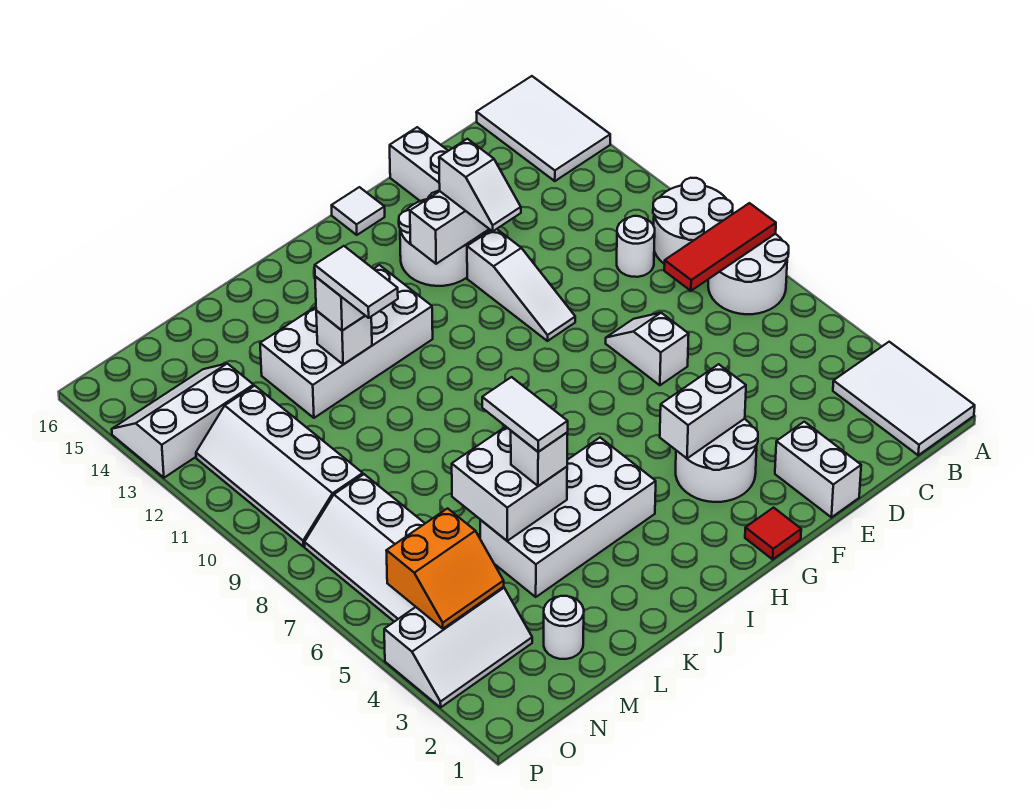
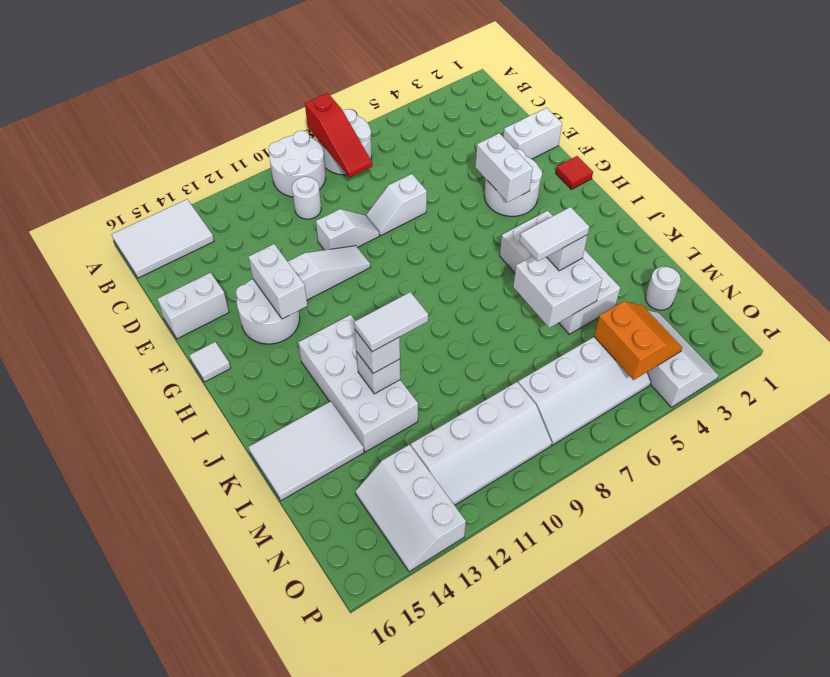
white tile A1:B3 level 1 -> white tile K14:L16 level 1
red tile A8:C8 level 2 -> red slope A8:C8 level 2 top A
white slope F12:F13 level 3 top 13 -> white slope E9:E10 level 1 top 10

